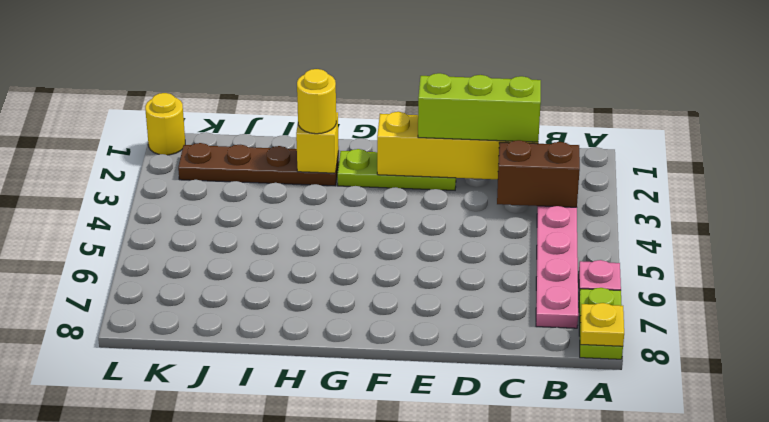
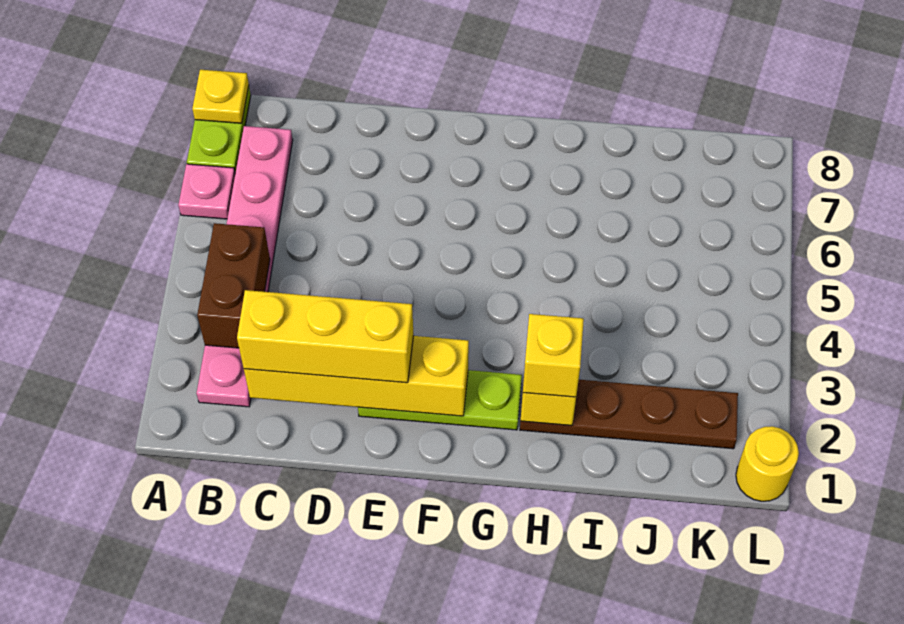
brown brick B3:C3 level 2 -> brown brick B3:B4 level 2
lime brick C2:E2 level 3 -> yellow brick C2:E2 level 3
yellow round brick H2 level 3 -> yellow brick H2 level 3

